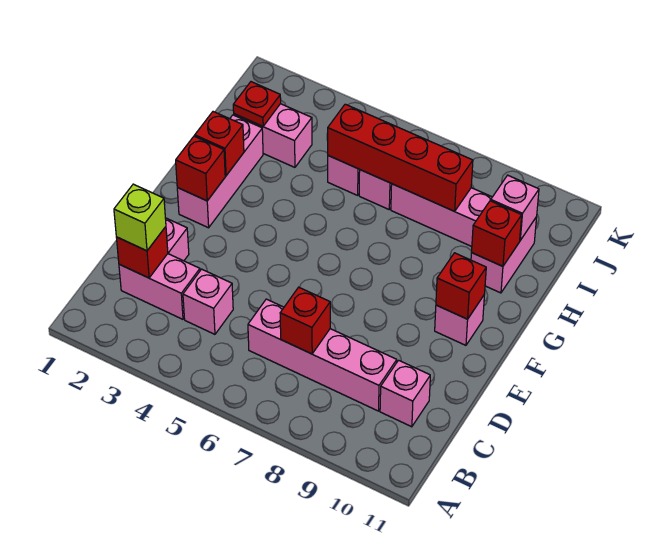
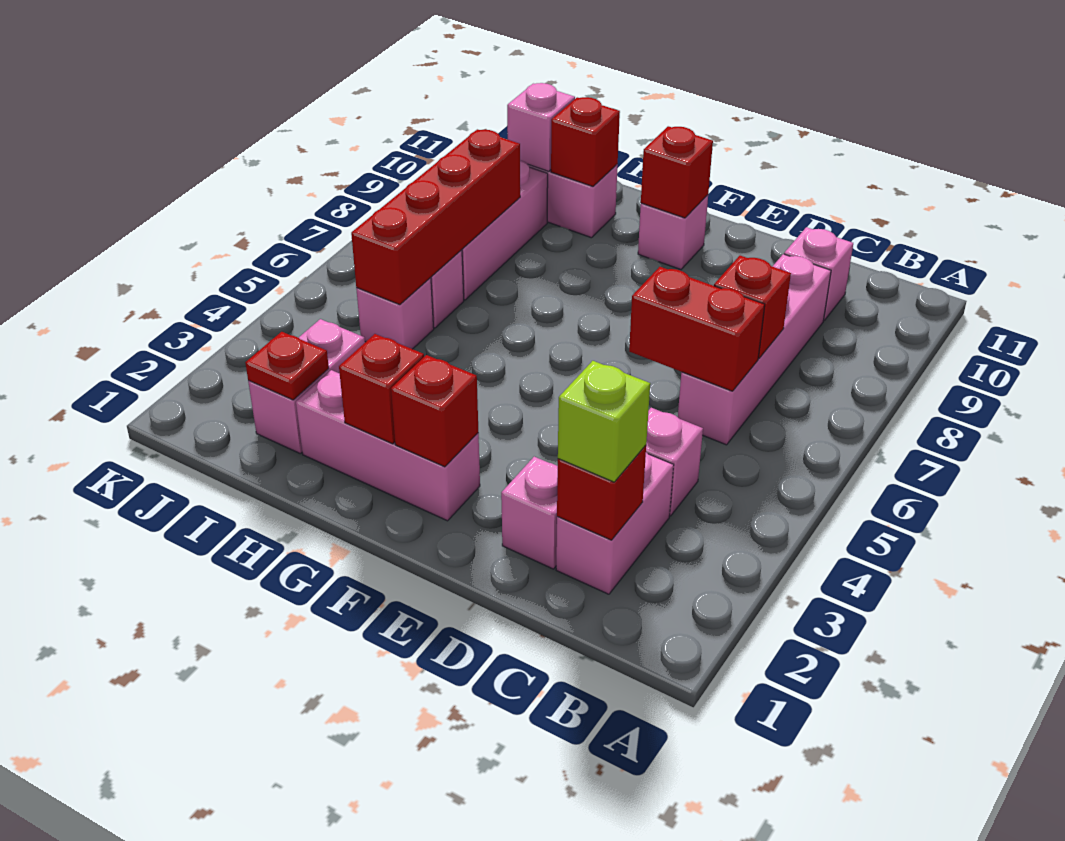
none -> red brick C6:D6 level 2

